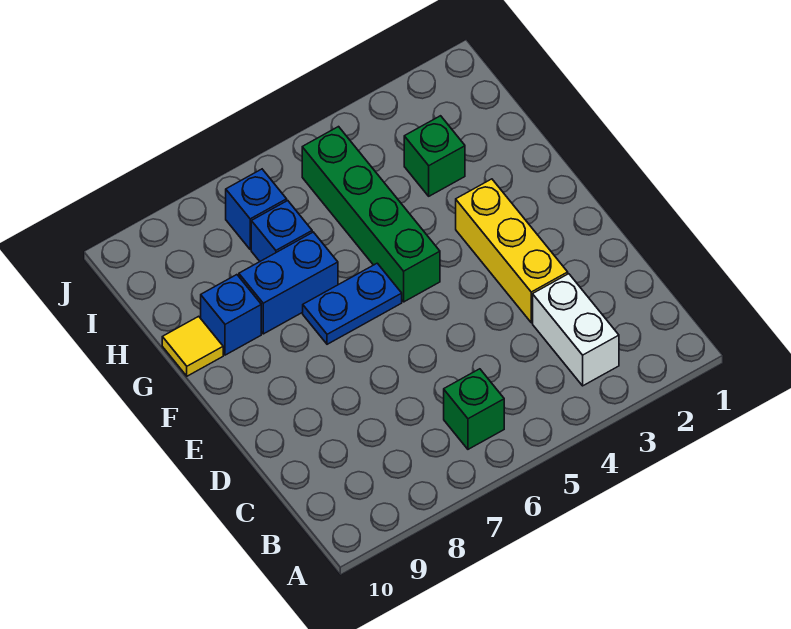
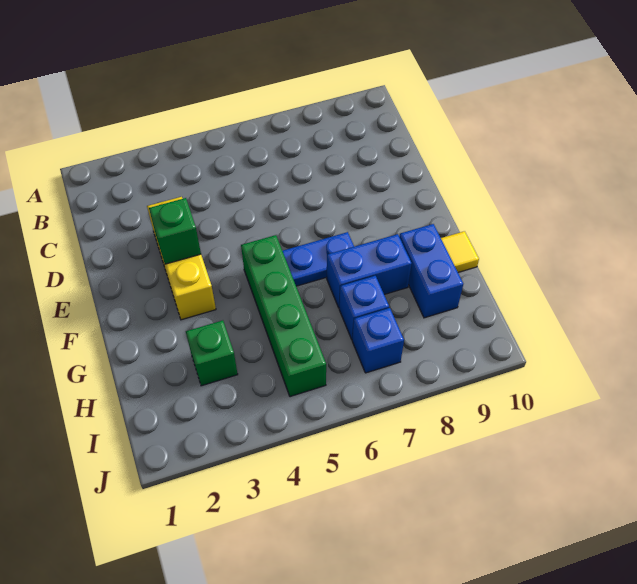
white brick B3:C3 level 1 -> none
green brick B6 level 1 -> green brick E3 level 2
blue brick G9 level 1 -> blue brick G9:H9 level 1

